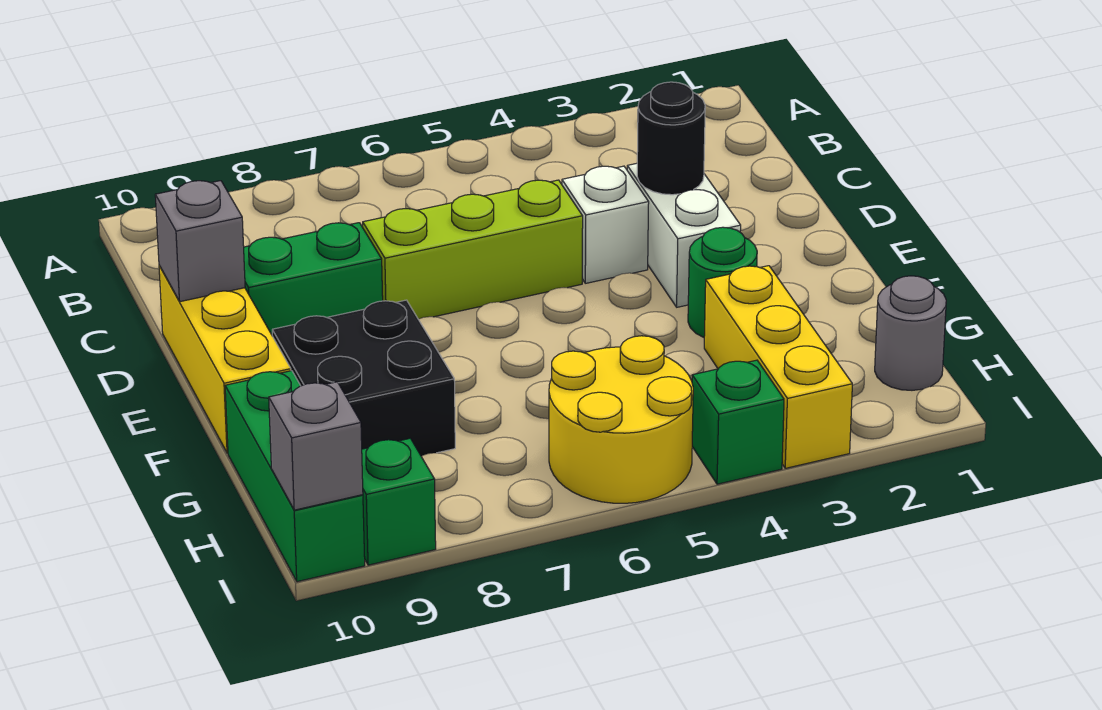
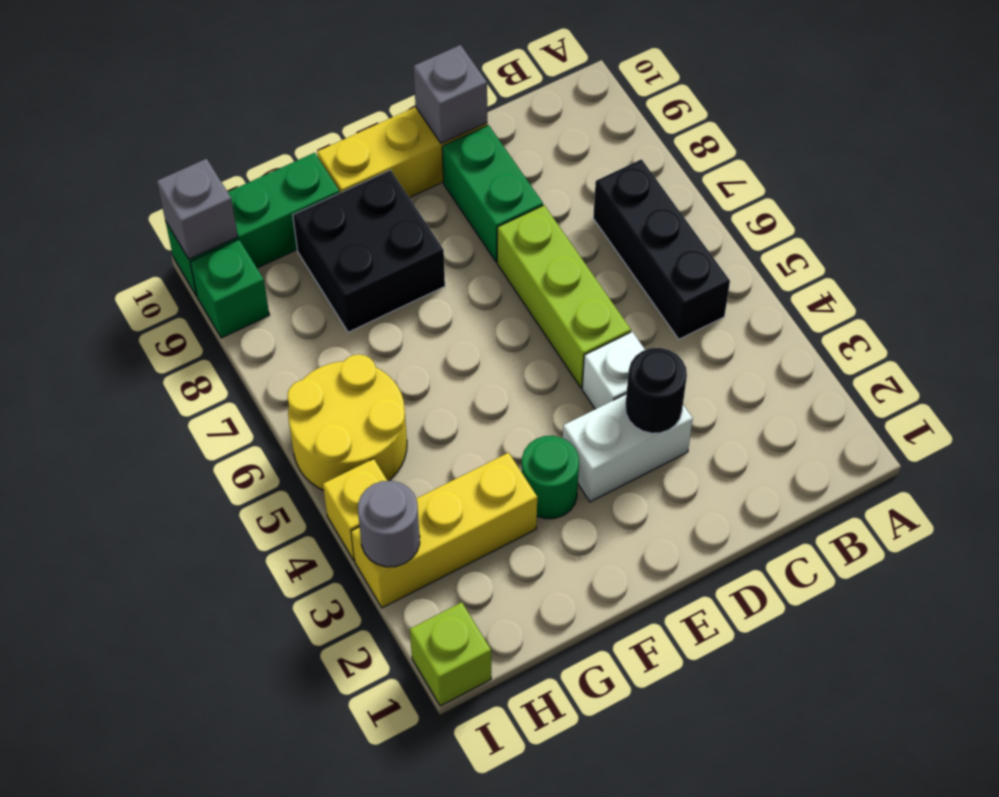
none -> black brick B5:B7 level 1
grey round brick H1 level 1 -> grey round brick I3 level 2
none -> lime brick I1 level 1
green brick I4 level 1 -> yellow brick I4 level 1

